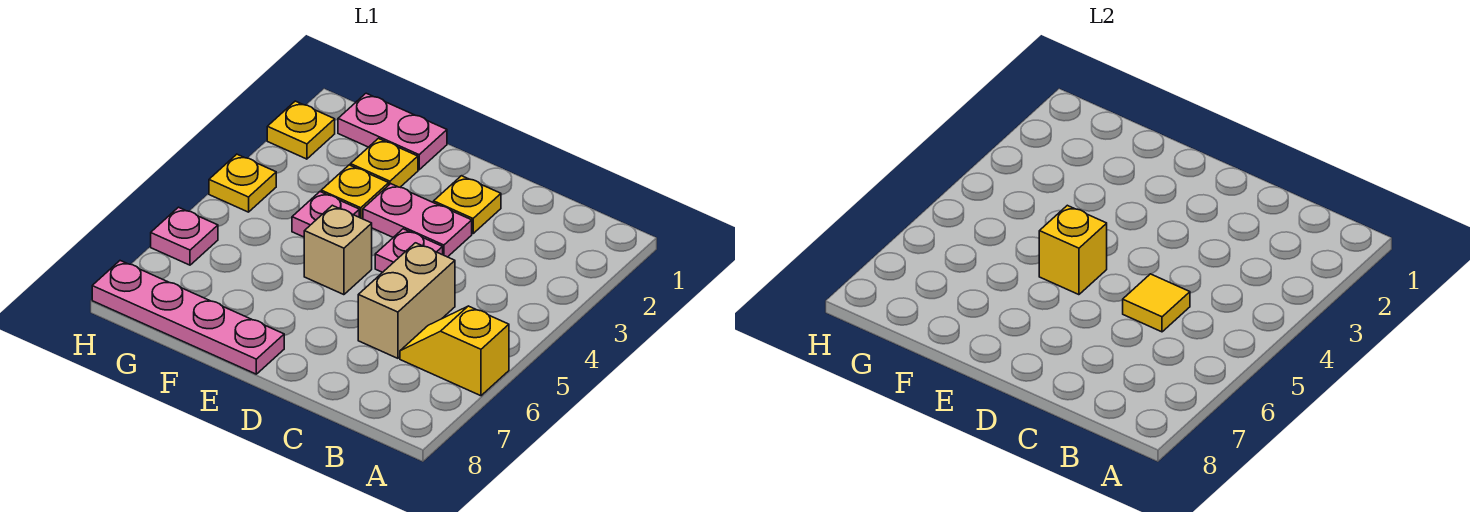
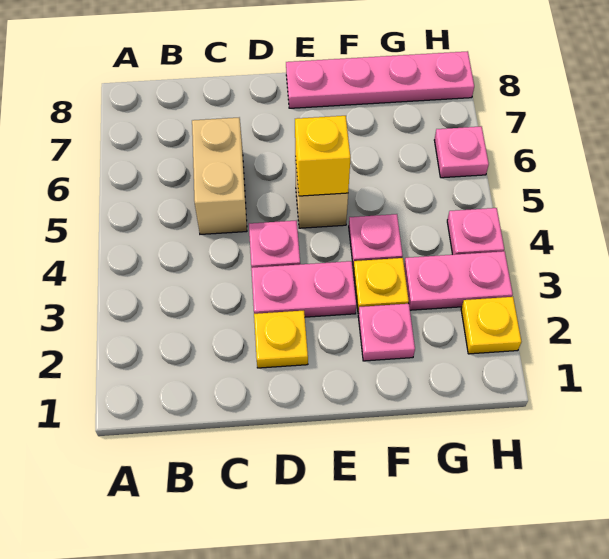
yellow slope A6:B6 level 1 top A -> none
yellow tile C5 level 2 -> none
pink plate F1:G1 level 1 -> pink plate G3:H3 level 1
yellow plate F2 level 1 -> pink plate F2 level 1
yellow plate H4 level 1 -> pink plate H4 level 1

